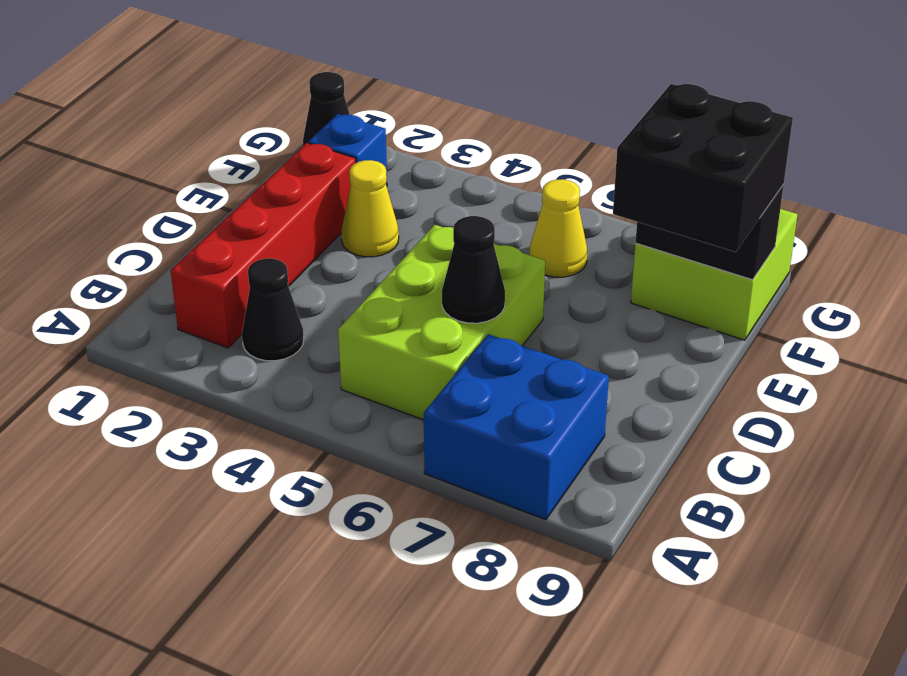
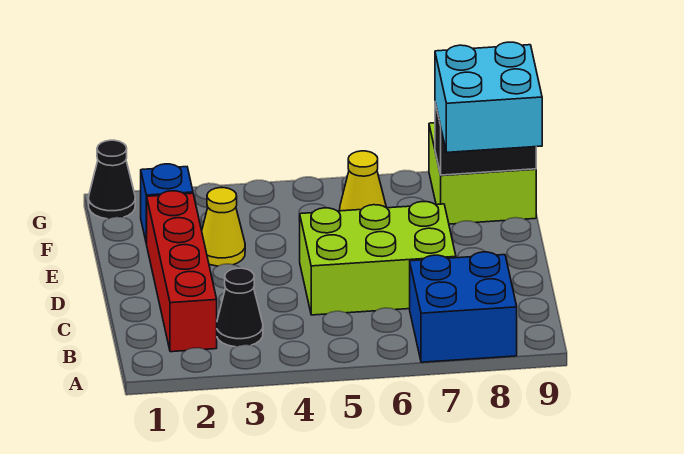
lime brick B5:D6 level 1 -> lime brick C5:D7 level 1
black cone C6 level 2 -> none
black brick E8:F9 level 3 -> cyan brick E8:F9 level 3

